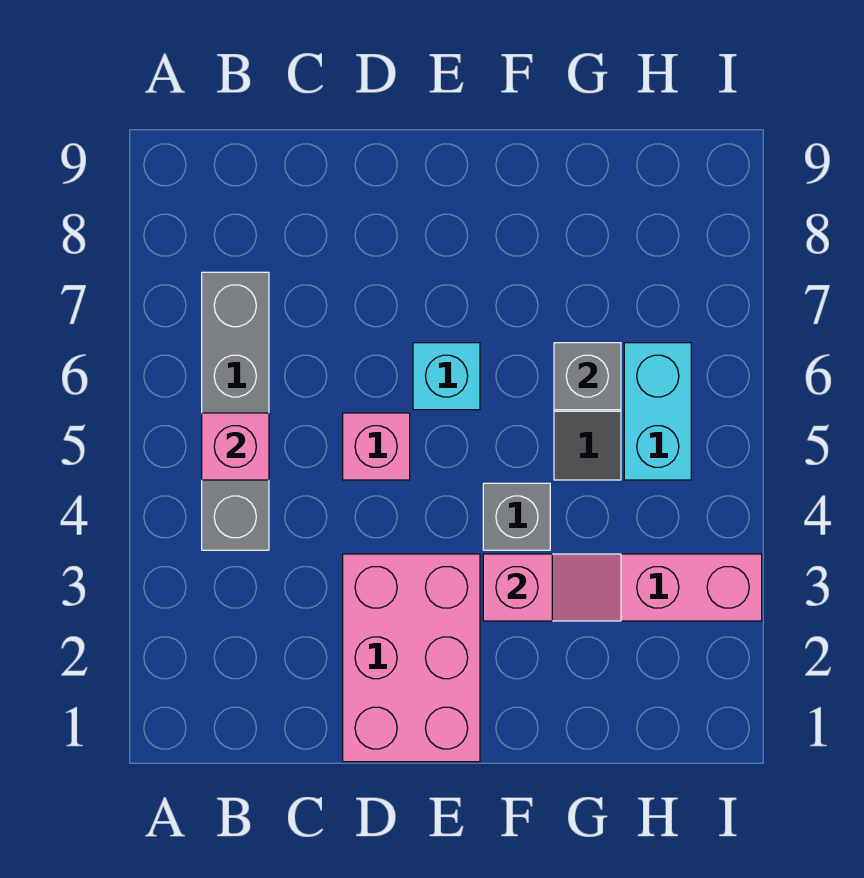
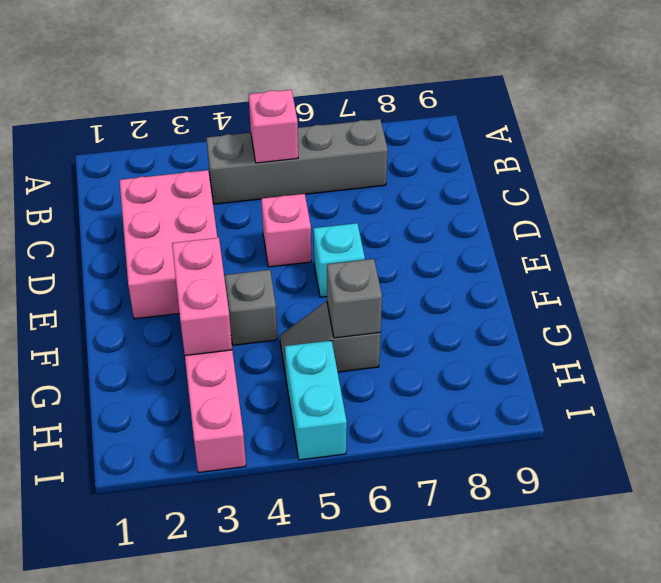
pink brick D1:E3 level 1 -> pink brick C2:E3 level 1
pink slope F3:G3 level 2 top F -> pink brick F3:G3 level 2
cyan brick H5:H6 level 1 -> cyan brick H5:I5 level 1

